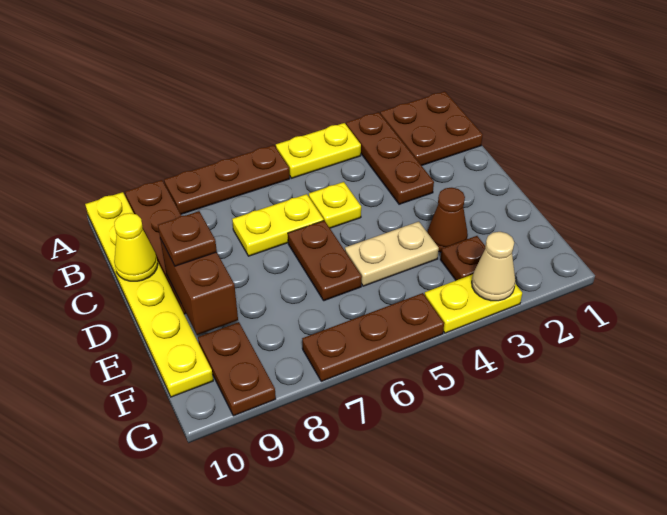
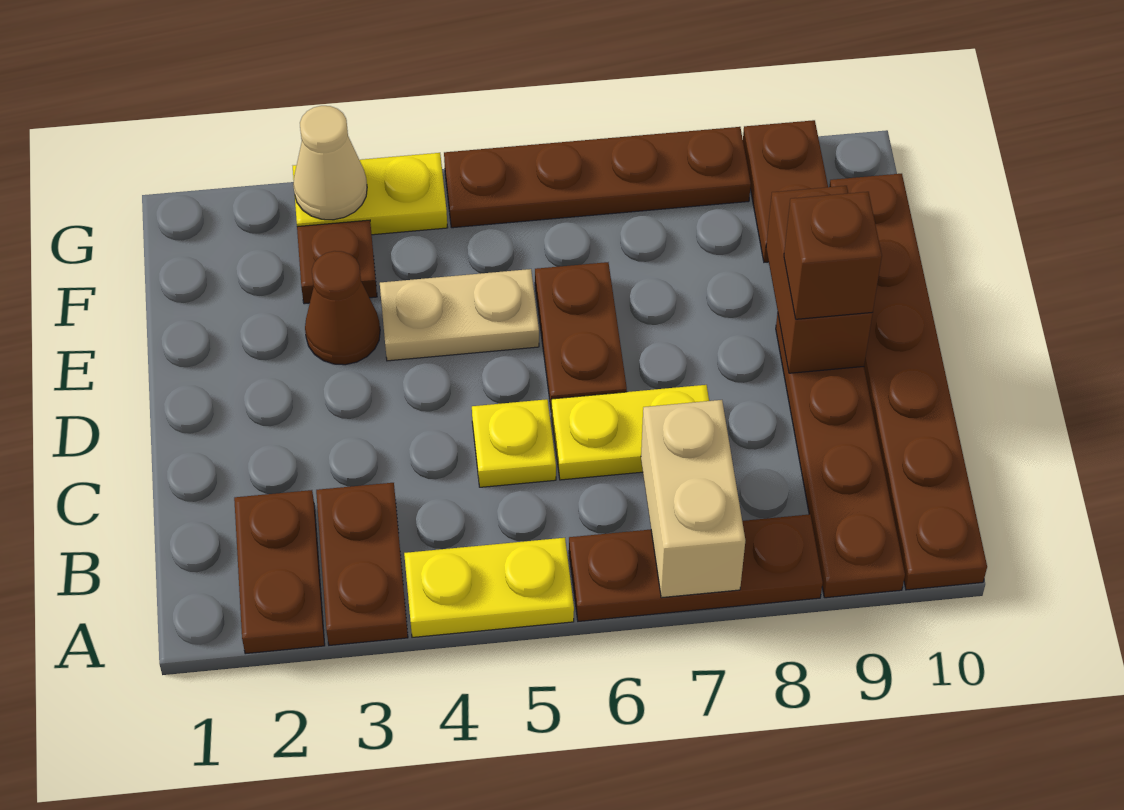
brown plate A1:B2 level 1 -> brown plate A2:B2 level 1
brown plate A3:C3 level 1 -> brown plate A3:B3 level 1
none -> tan brick A7:B7 level 2
yellow plate A10:F10 level 1 -> brown plate A10:F10 level 1
yellow cone C10 level 2 -> none
brown plate D9 level 3 -> brown brick D9 level 3
brown plate G5:G7 level 1 -> brown plate G5:G8 level 1

